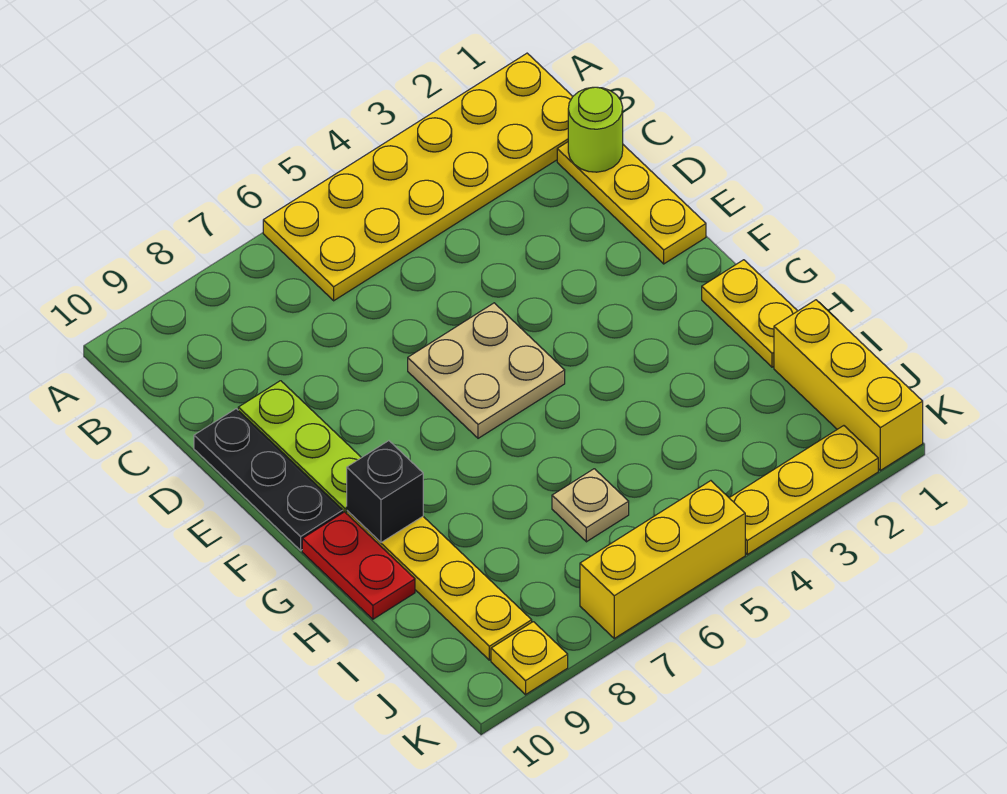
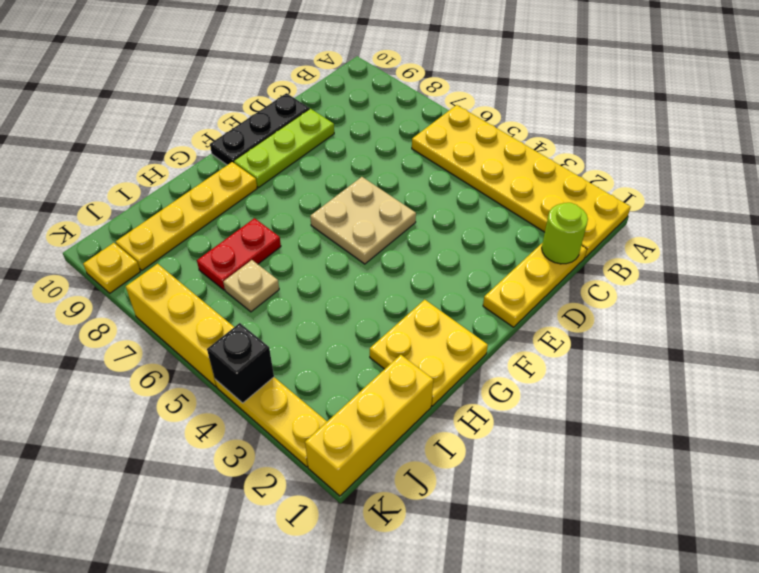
yellow plate G1:H1 level 1 -> yellow plate G1:H2 level 1
black brick G9 level 2 -> black brick K4 level 2
red plate G10:H10 level 1 -> red plate H7:I7 level 1

